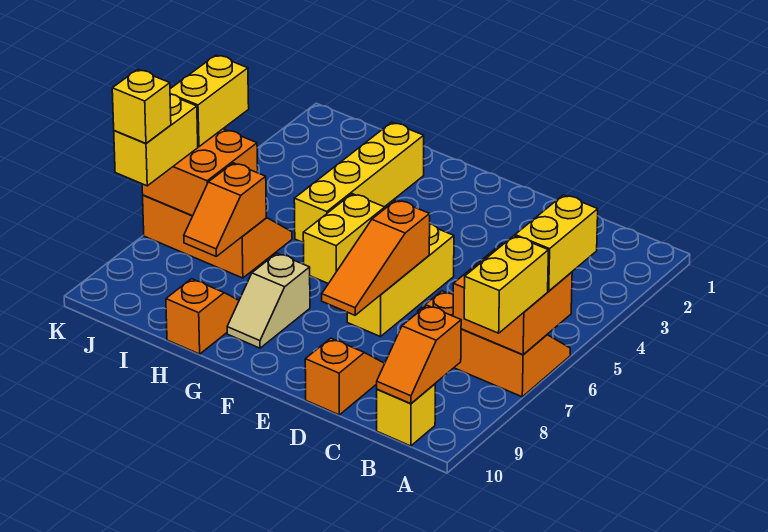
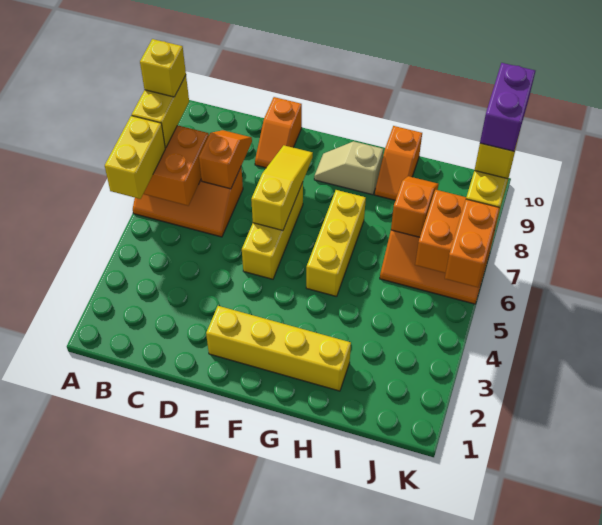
orange slope B9:B10 level 2 top 9 -> orange slope C7:C8 level 2 top 7
yellow brick B10 level 1 -> yellow brick A8 level 4
orange slope E6:E8 level 2 top 6 -> yellow slope E6:E8 level 2 top 6
yellow brick G5:G6 level 1 -> yellow brick G5:G7 level 1
tan slope G8:G9 level 1 top 8 -> tan slope F9:G9 level 1 top G
yellow brick H2:H5 level 1 -> yellow brick E2:H2 level 1
yellow brick K5:K6 level 3 -> orange brick K5:K6 level 3
none -> purple brick K8:K9 level 5

